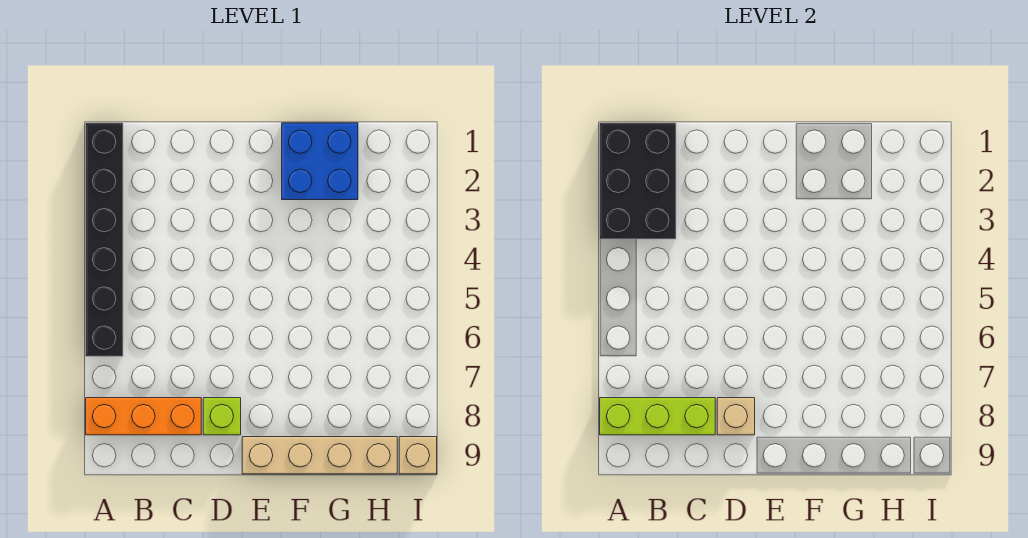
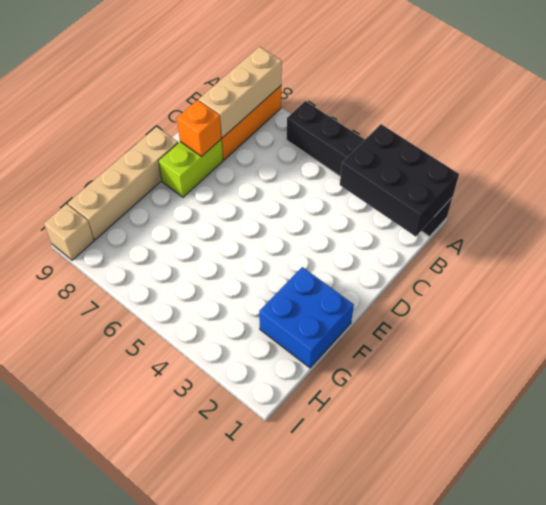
lime brick A8:C8 level 2 -> tan brick A8:C8 level 2
lime brick D8 level 1 -> lime brick D8:E8 level 1
tan brick D8 level 2 -> orange brick D8 level 2

